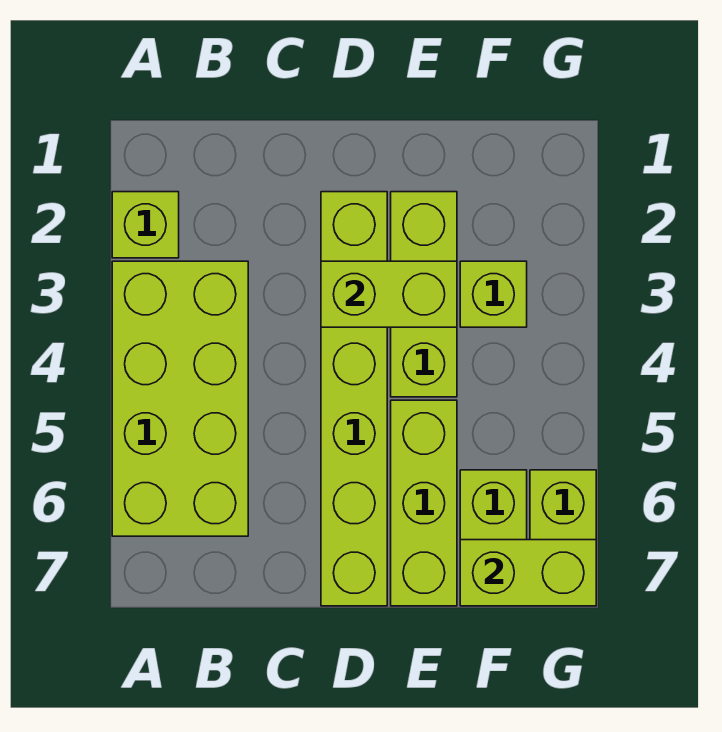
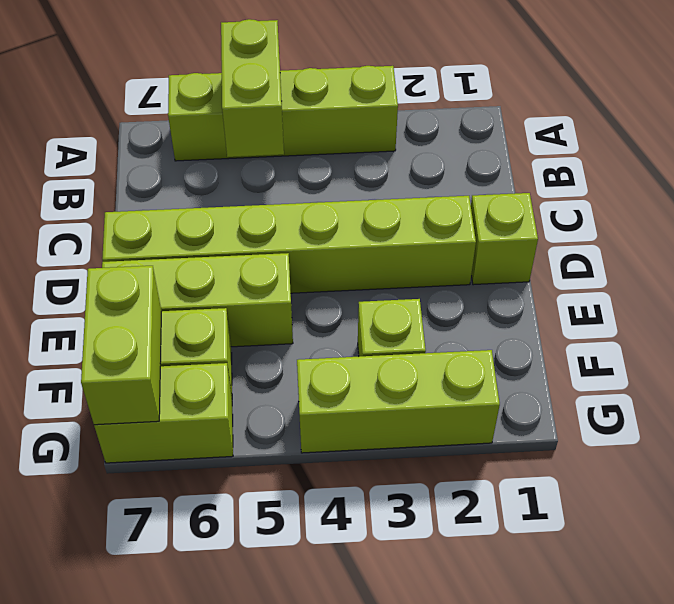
lime brick A2 level 1 -> lime brick D1 level 1
lime brick A3:B6 level 1 -> lime brick A3:A6 level 1
lime brick D3:E3 level 2 -> lime brick A5:B5 level 2
lime brick E2:E4 level 1 -> lime brick G2:G4 level 1

